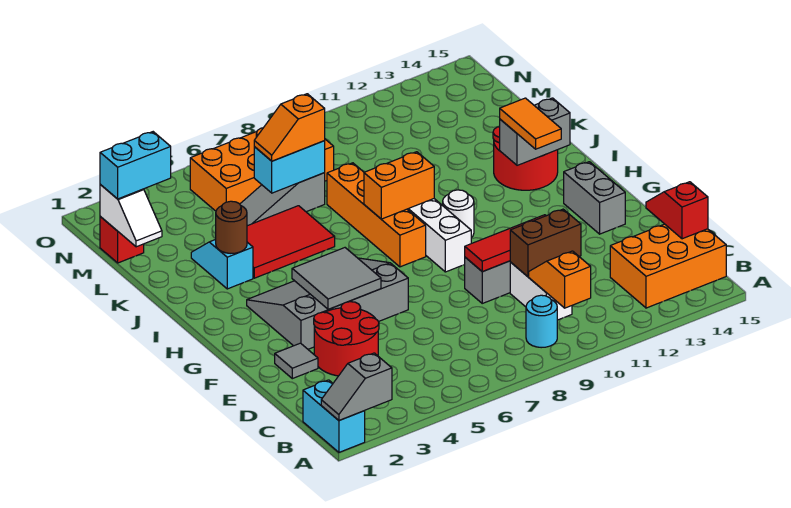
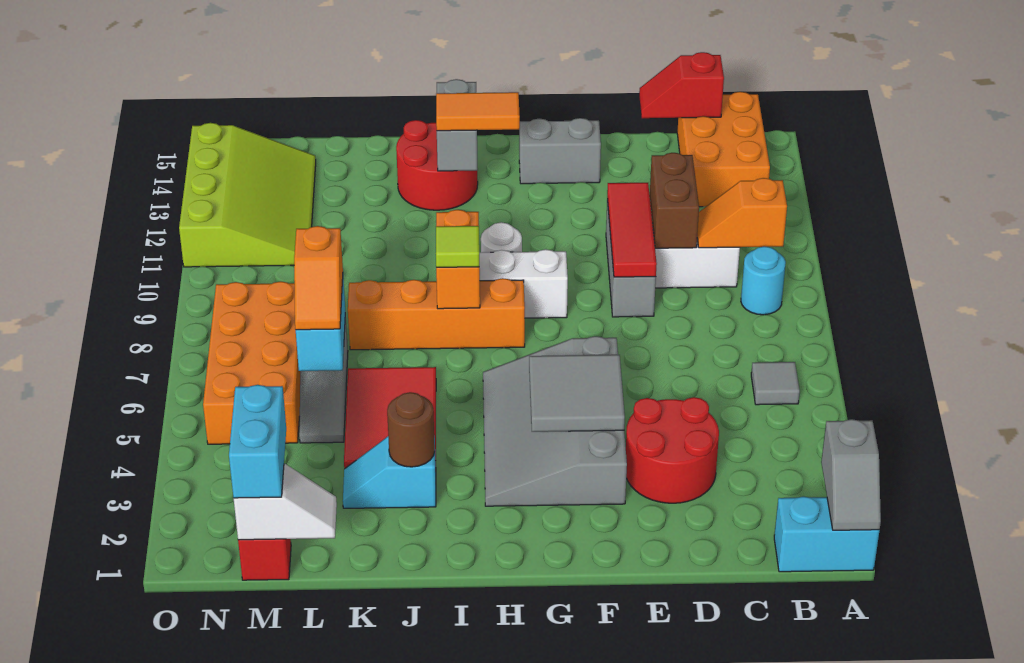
grey tile E2 level 1 -> grey tile B6 level 1
none -> lime tile I8 level 3
none -> lime slope M11:O14 level 1 top O

